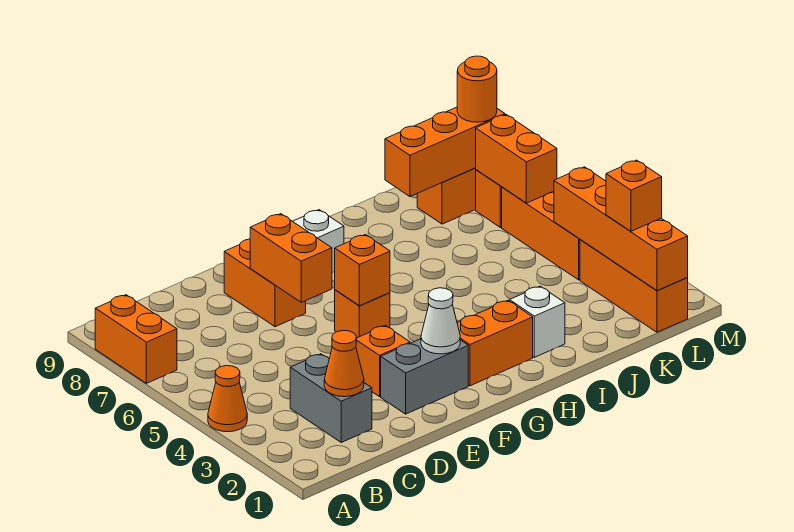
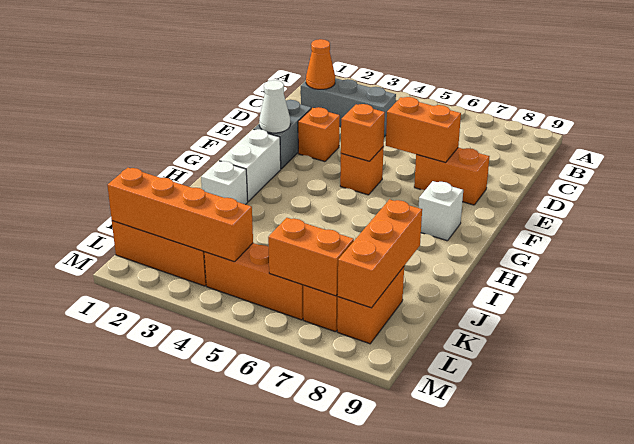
orange cone A4 level 1 -> none
orange brick A7:A8 level 1 -> none
grey brick C2:C3 level 1 -> grey brick C2:C4 level 1
orange brick G2:H2 level 1 -> white brick G2:H2 level 1
orange brick L2 level 3 -> none
orange round brick L8 level 3 -> none

